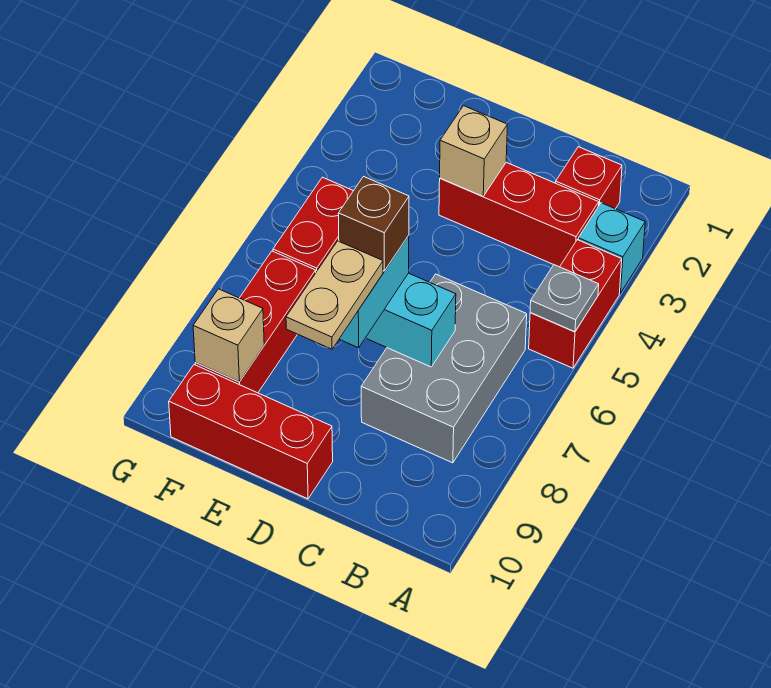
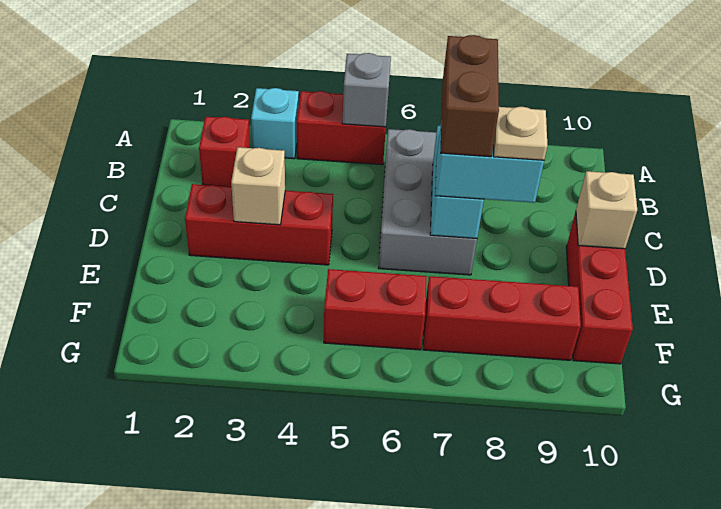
grey plate A5 level 2 -> grey brick A5 level 2
red brick B3:D3 level 1 -> red brick D2:D4 level 1
grey brick B6:C8 level 1 -> grey brick B6:D7 level 1
brown brick D7 level 4 -> brown brick C7:D7 level 4
tan plate D8:D9 level 4 -> tan plate D8 level 4
tan brick F9 level 2 -> tan brick D10 level 2

